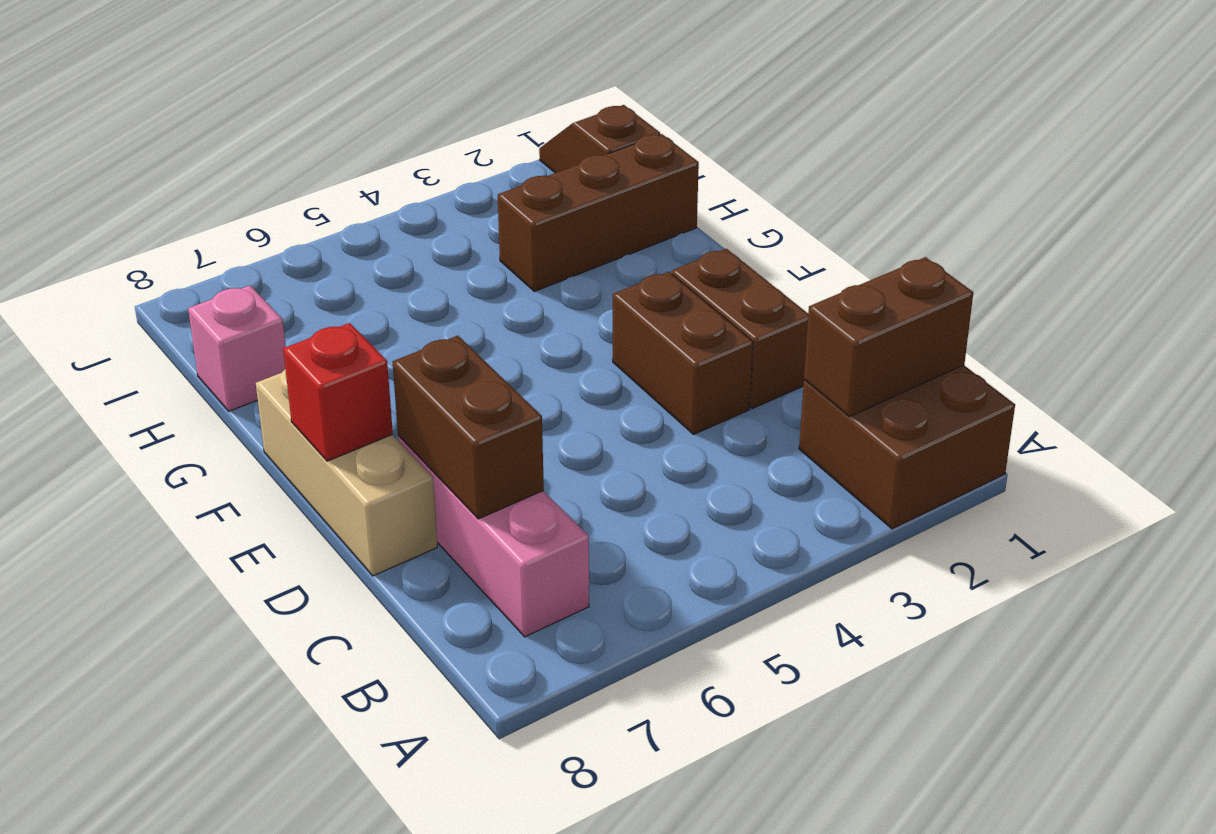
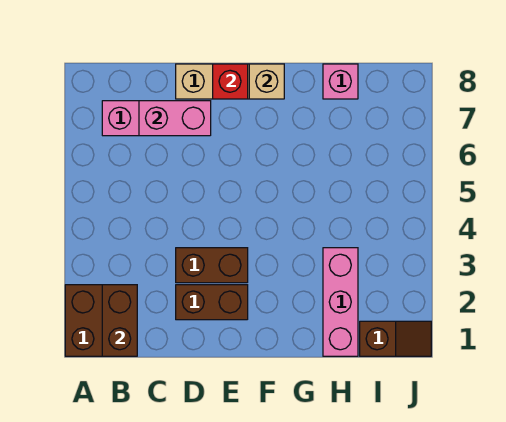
brown brick C7:D7 level 2 -> pink brick C7:D7 level 2
none -> tan brick F8 level 2
brown brick H1:H3 level 1 -> pink brick H1:H3 level 1

